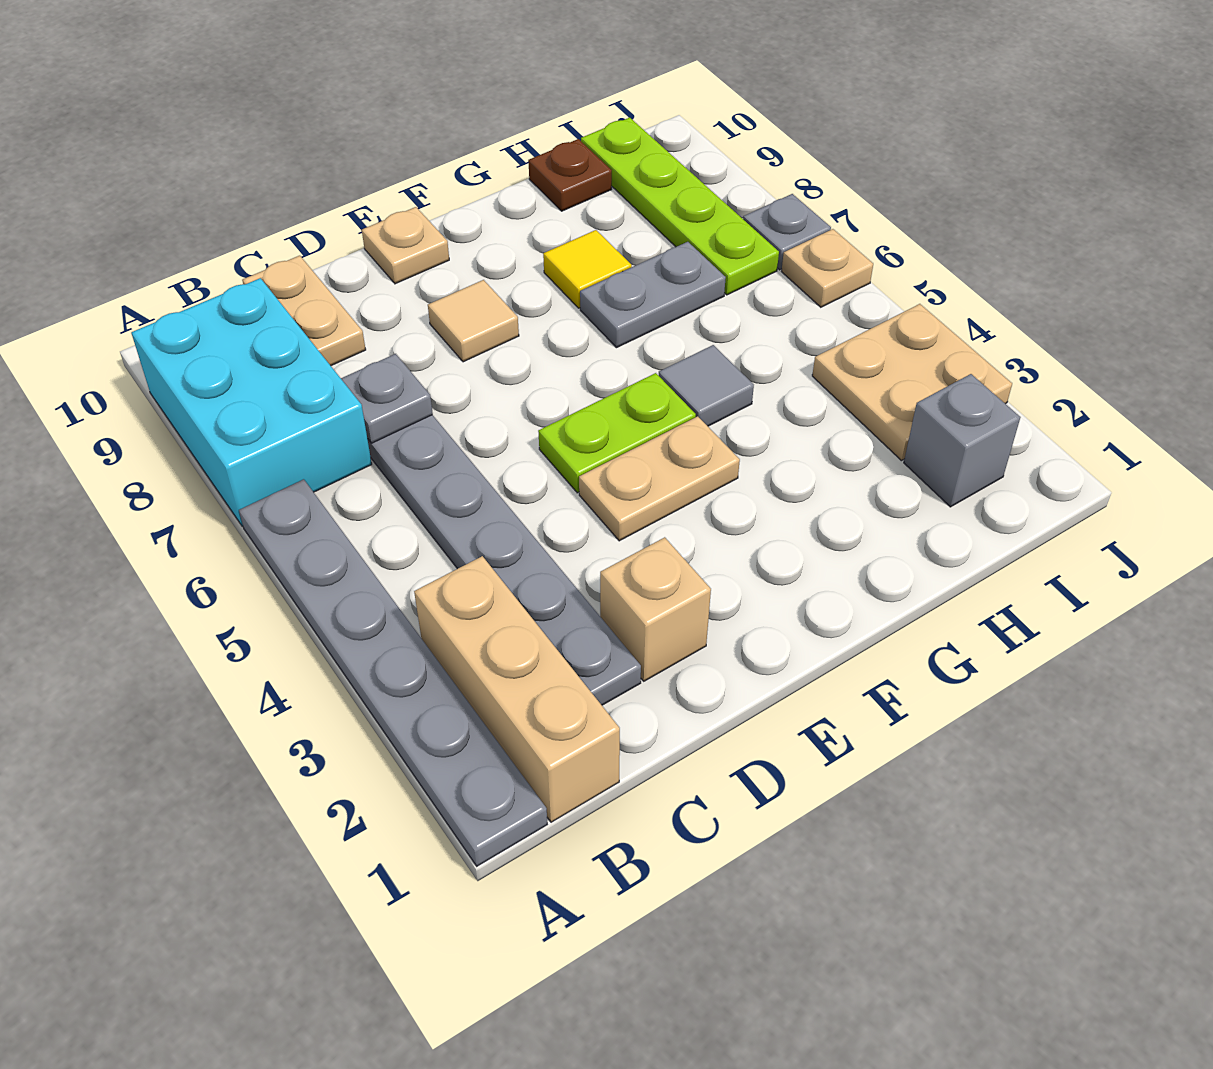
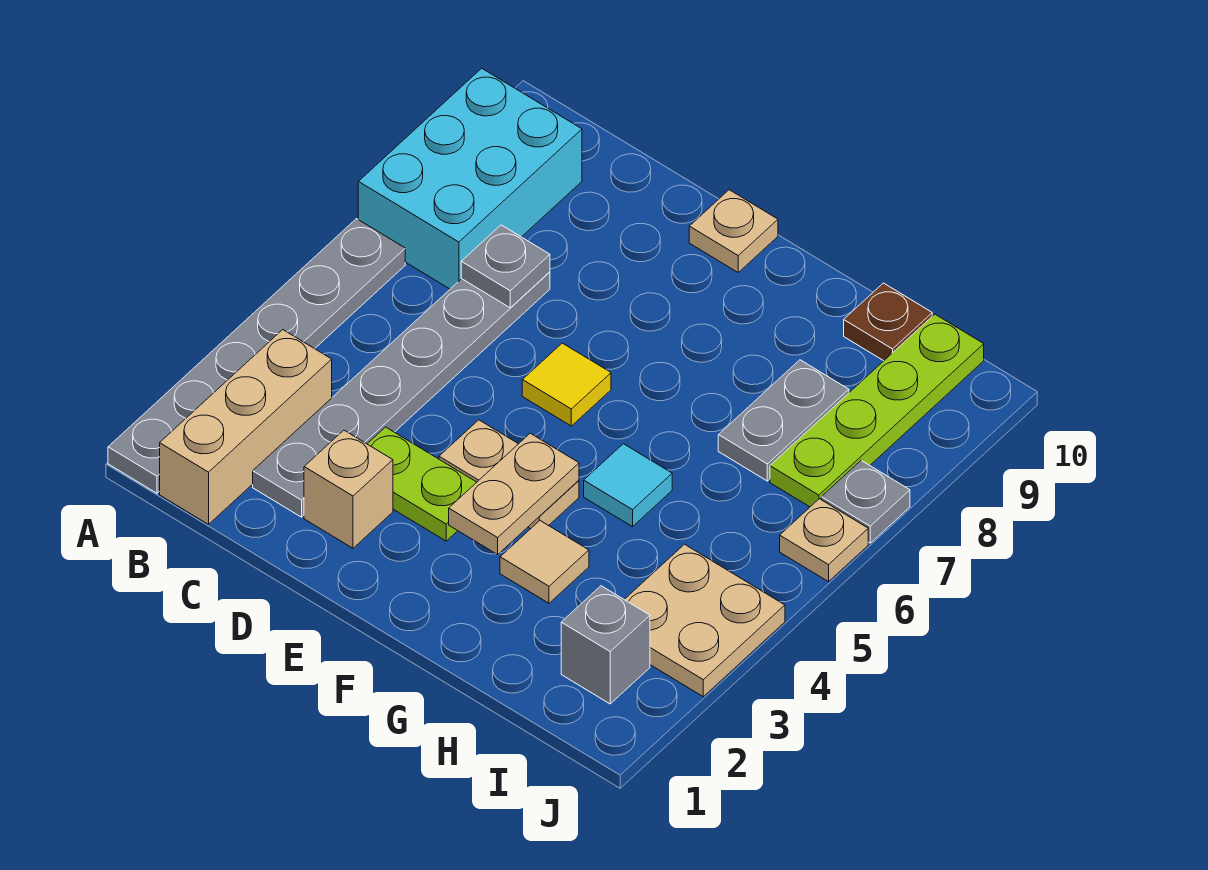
tan plate C9:C10 level 1 -> tan plate F3:F4 level 2
lime plate E5:F5 level 1 -> lime plate D3:E3 level 1
tan tile E8 level 1 -> tan tile G3 level 1
grey tile G5 level 1 -> cyan tile G5 level 1
grey plate G7:H7 level 1 -> grey plate H7:H8 level 1
yellow tile G8 level 1 -> yellow tile E6 level 1

